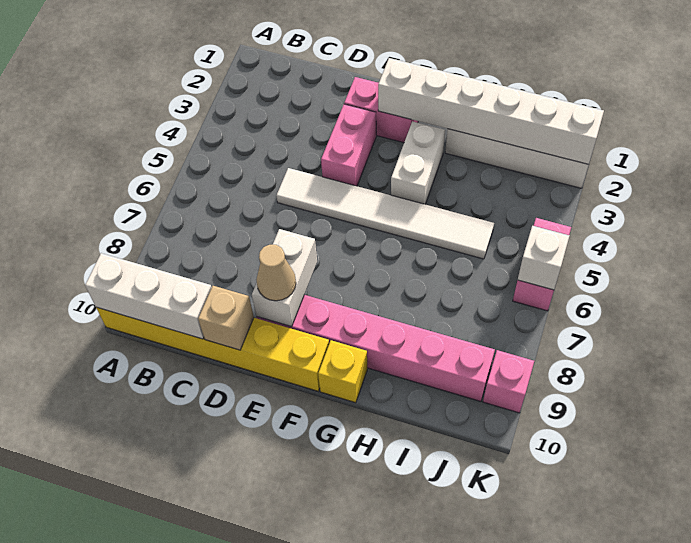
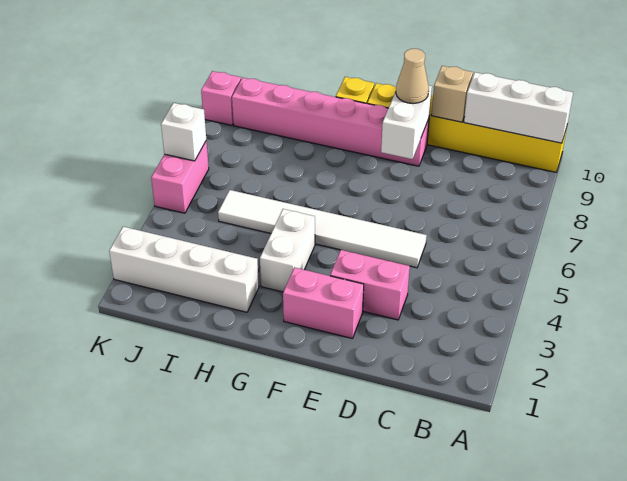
pink brick E3:E4 level 1 -> pink brick D3:E3 level 1
white brick F2:K2 level 2 -> none

